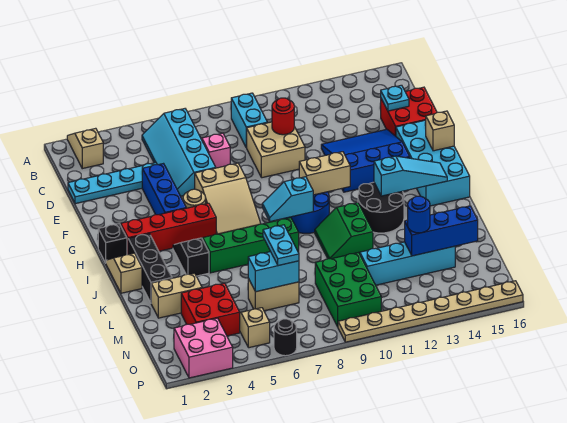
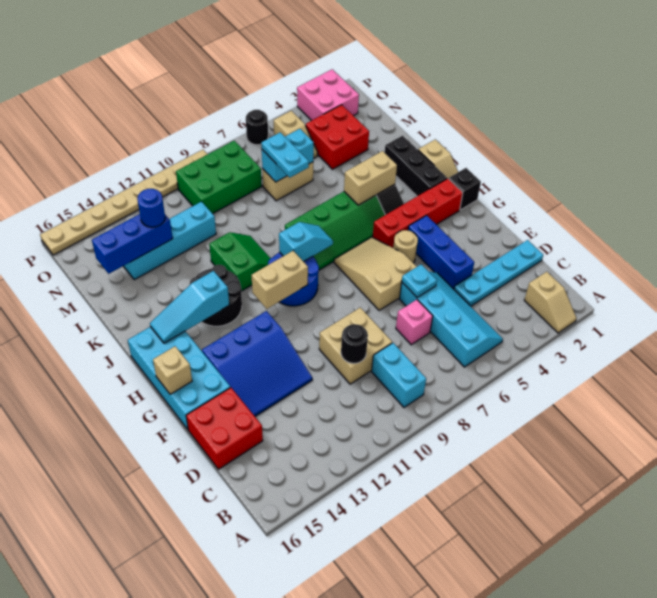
red round brick D10 level 2 -> black round brick D10 level 2
cyan plate D15 level 2 -> cyan plate E6 level 2
tan brick L2:L3 level 1 -> tan brick J4:J5 level 2
green brick M9:O10 level 1 -> green brick N8:O10 level 1

